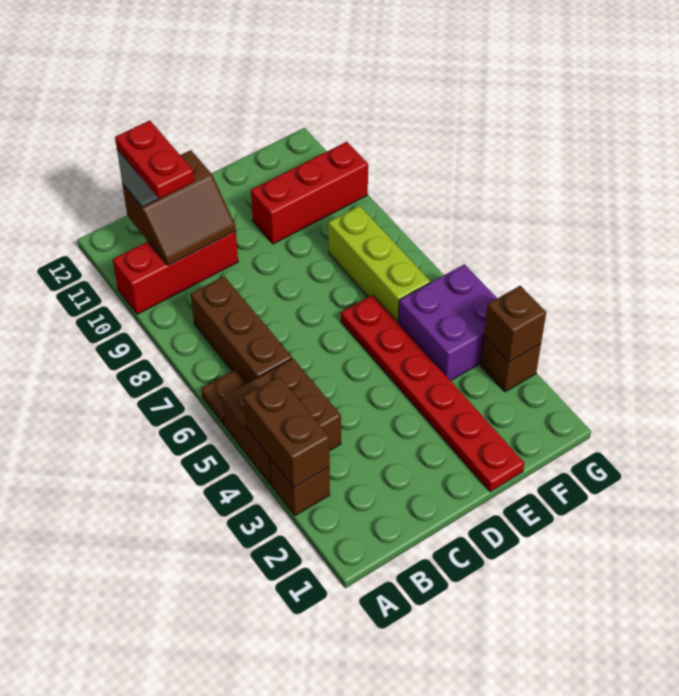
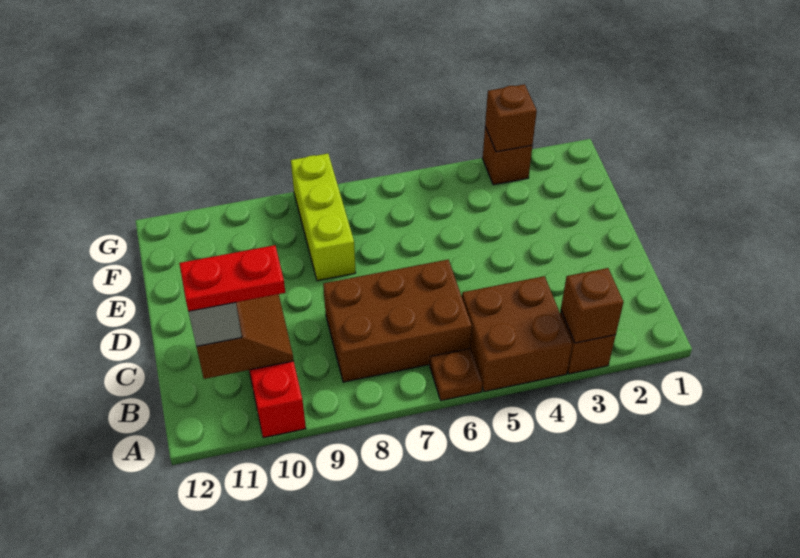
brown brick A3:A4 level 2 -> brown brick A3 level 2
brown brick B6:B8 level 1 -> brown brick B6:C8 level 1
red plate E1:E6 level 1 -> none
red brick E10:G10 level 1 -> none
purple brick F4:G5 level 1 -> none
lime brick F6:F8 level 1 -> lime brick E8:G8 level 1

